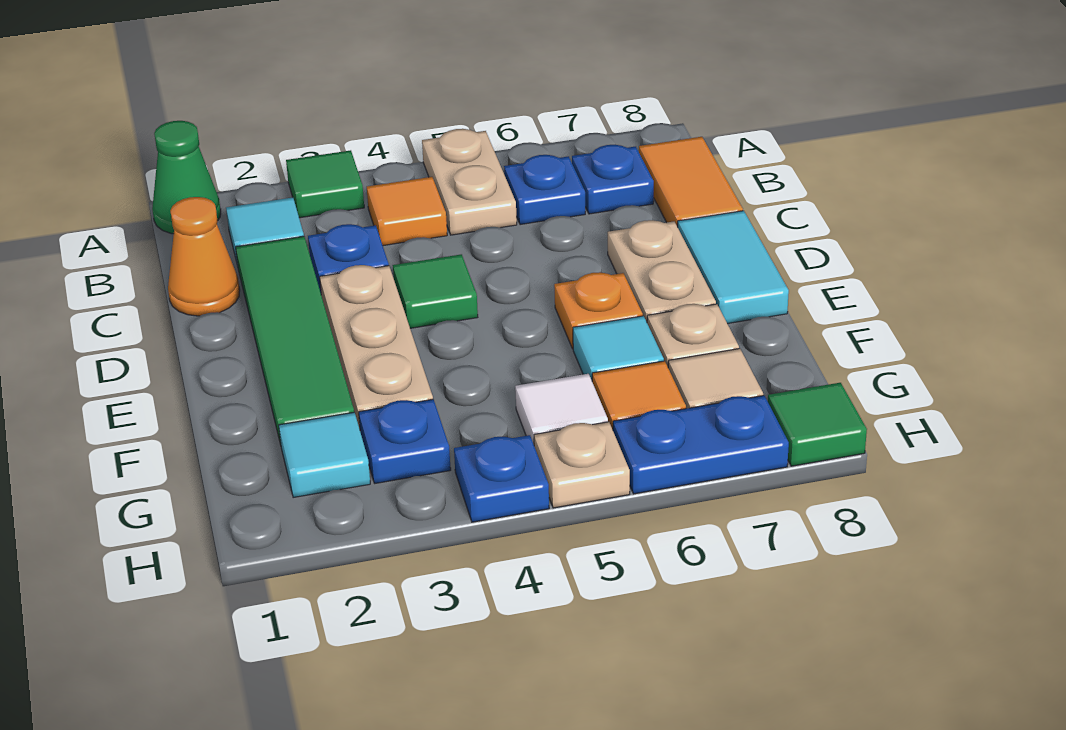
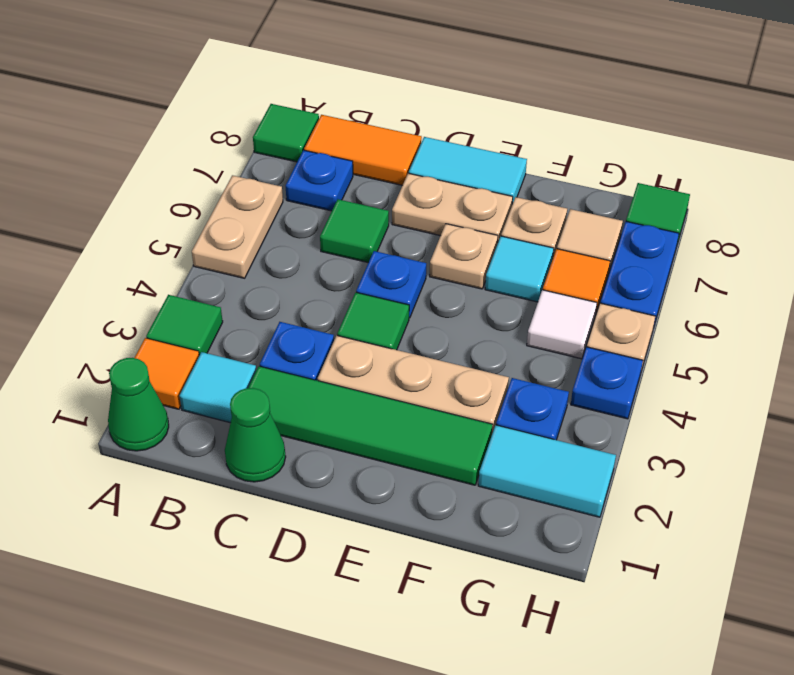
tan plate A5:B5 level 1 -> tan plate A5:A6 level 1
none -> green tile A8 level 1
orange tile B4 level 1 -> orange tile A2 level 1
blue plate B6 level 1 -> blue plate D5 level 1
orange cone C1 level 1 -> green cone C1 level 1
none -> green tile C6 level 1
orange plate E6 level 1 -> tan plate E6 level 1
cyan tile G2 level 1 -> cyan tile G2:H2 level 1

